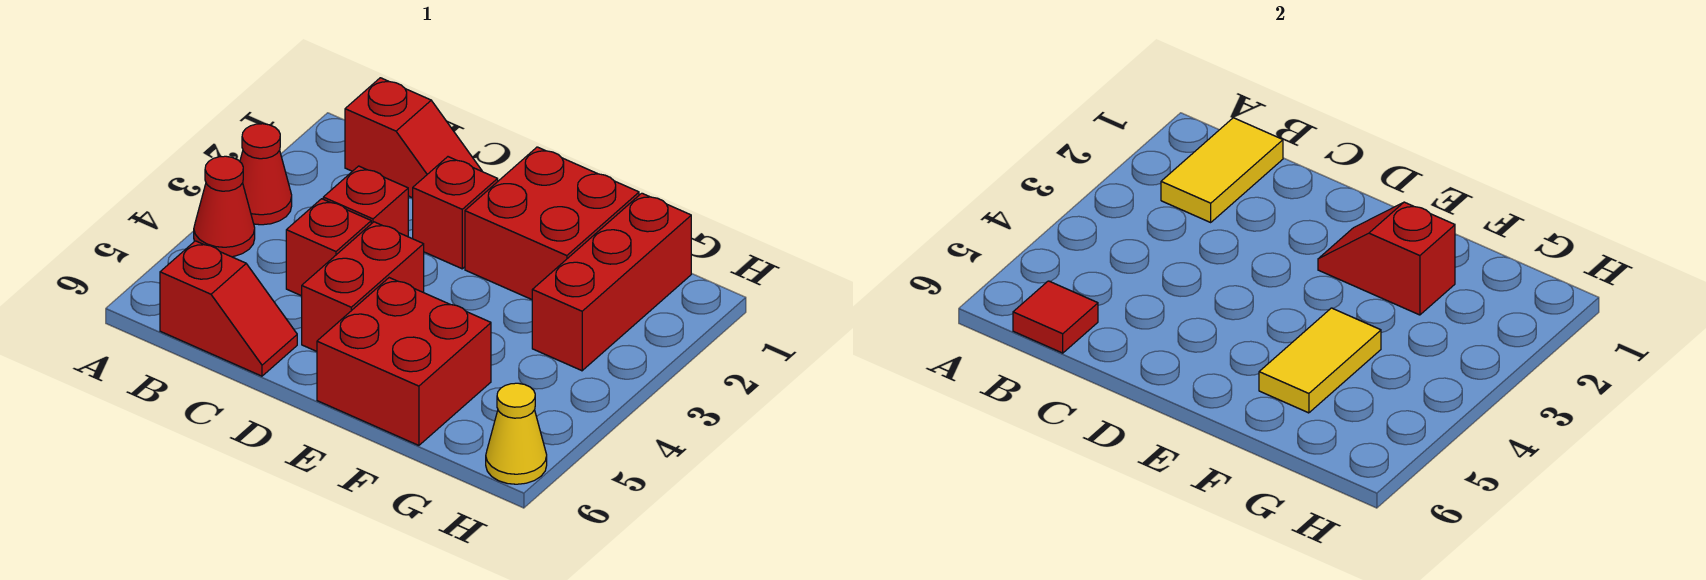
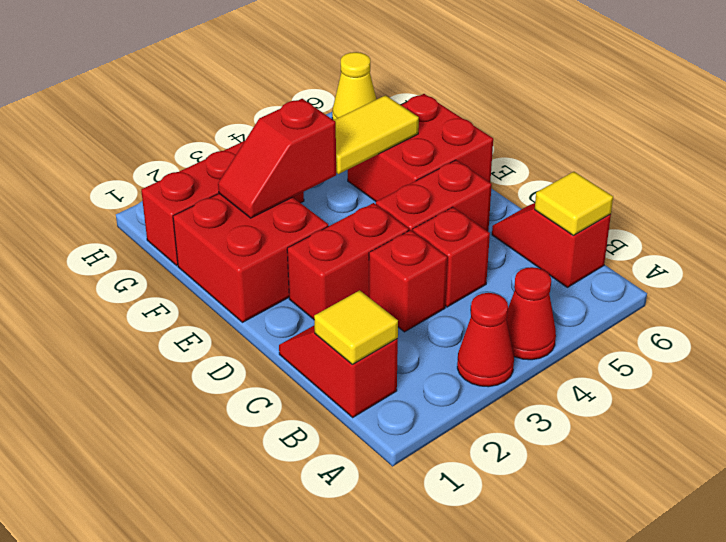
yellow tile B1:B2 level 2 -> yellow tile B1 level 2
red tile B6 level 2 -> yellow tile B6 level 2
red brick D2 level 1 -> red brick D2:D3 level 1
red slope E2:F2 level 2 top F -> red slope F2:F3 level 2 top 3

